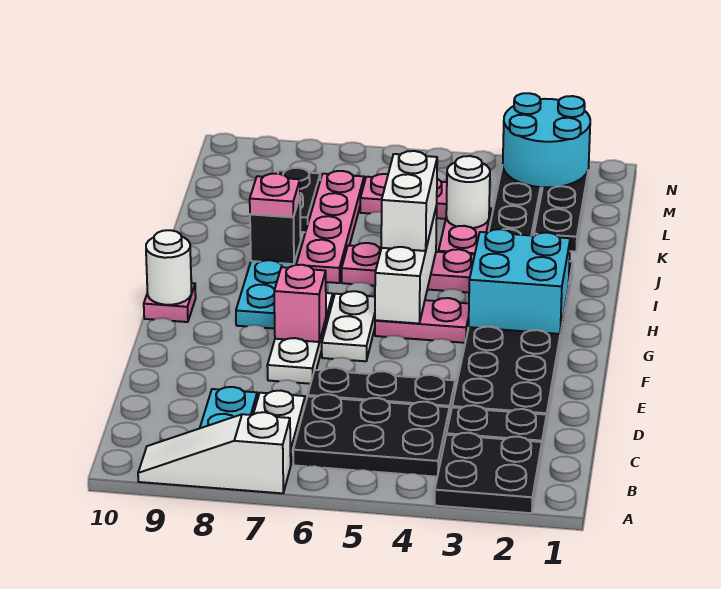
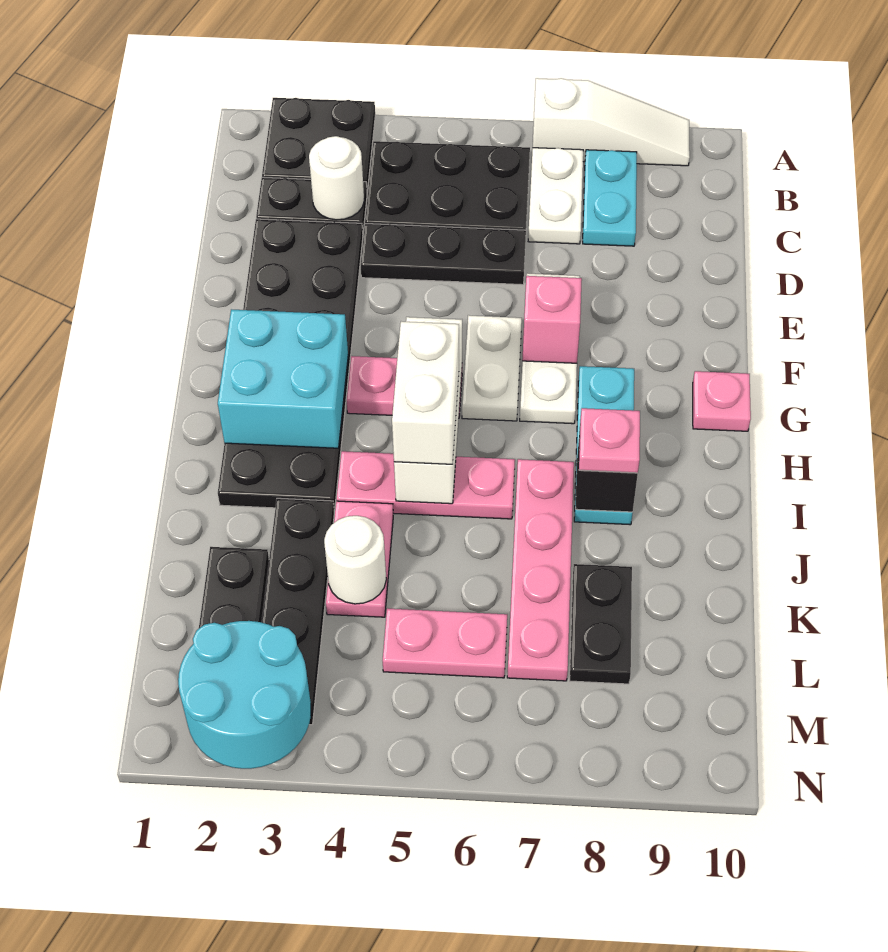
white round brick G10 level 2 -> white round brick C3 level 2

